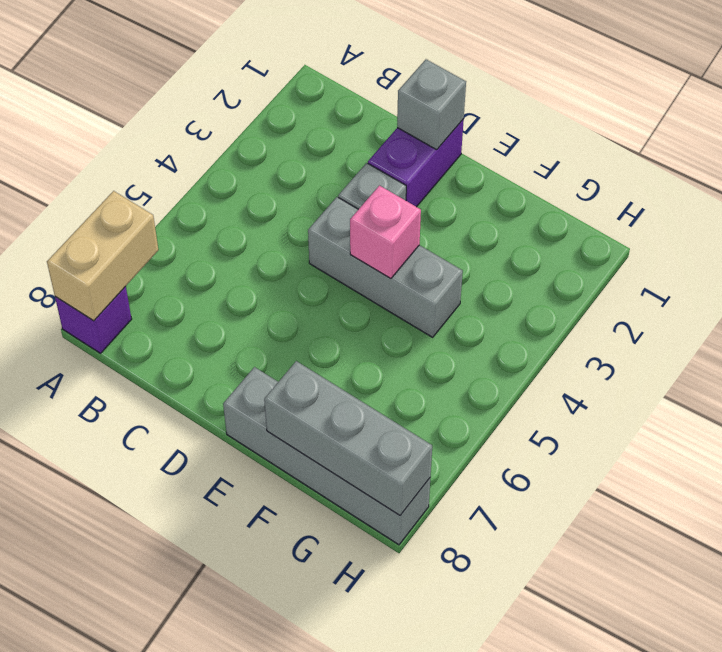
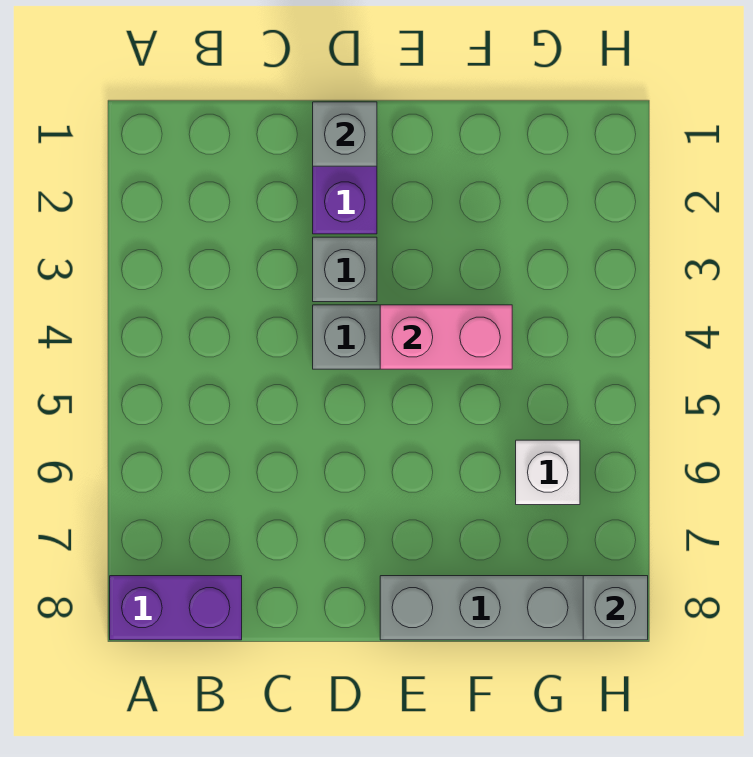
tan brick A7:A8 level 2 -> none
purple brick A8 level 1 -> purple brick A8:B8 level 1
pink brick E4 level 2 -> pink brick E4:F4 level 2
grey brick F8:H8 level 2 -> grey brick H8 level 2
none -> white brick G6 level 1

